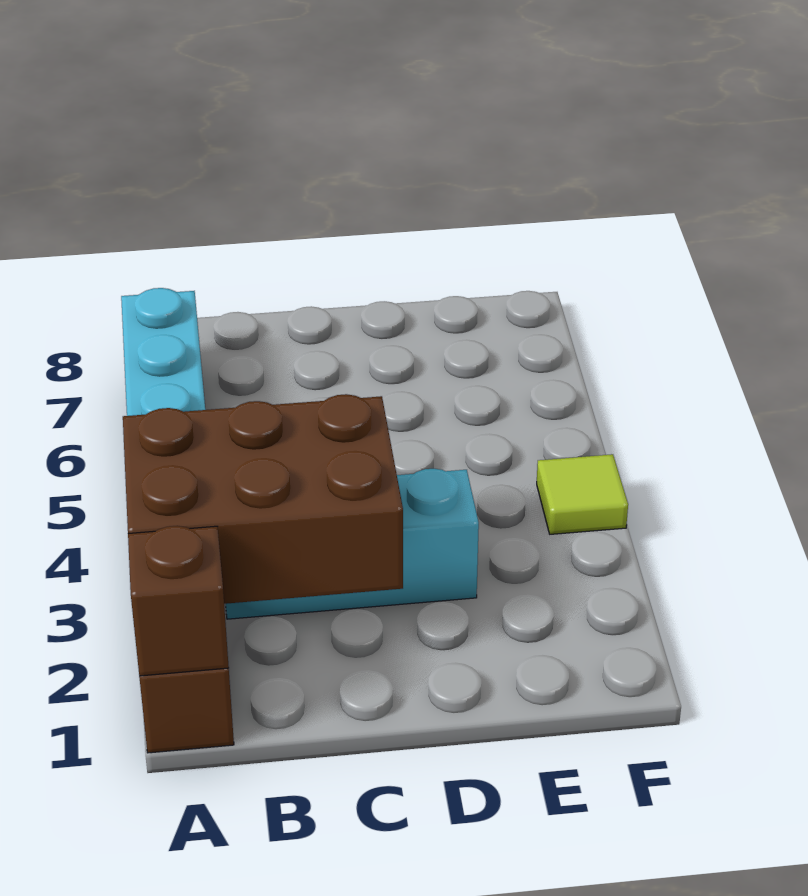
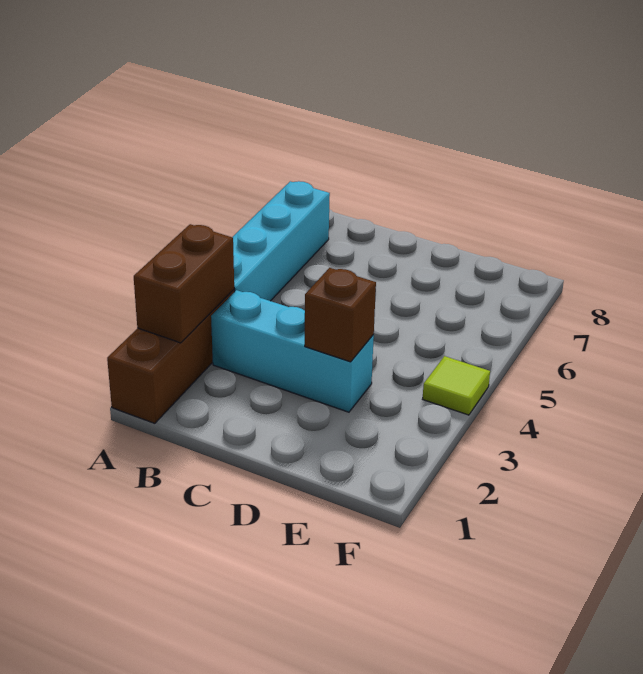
brown brick A1 level 2 -> brown brick D3 level 2
brown brick A2:C3 level 2 -> brown brick A2:A3 level 2

